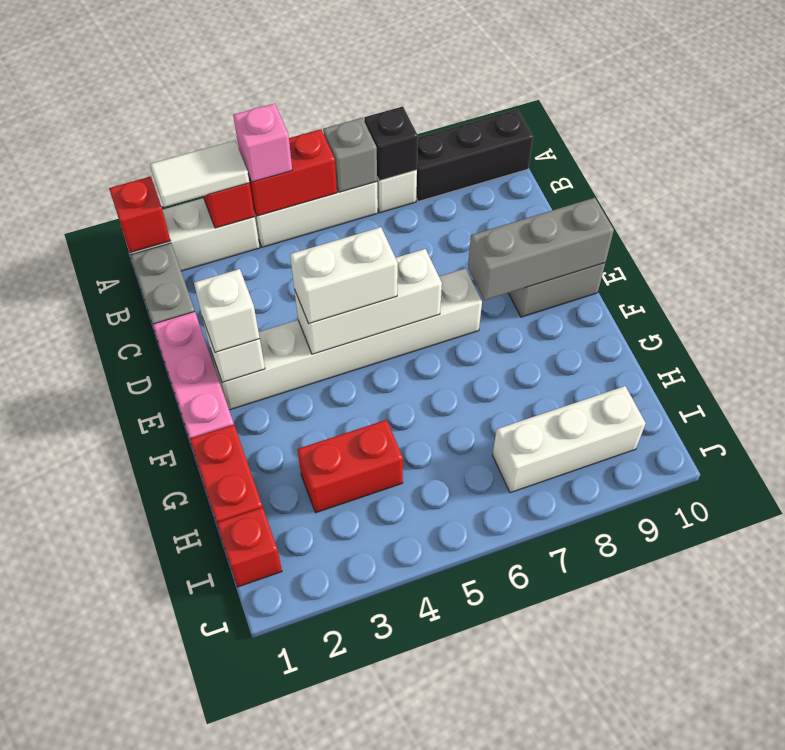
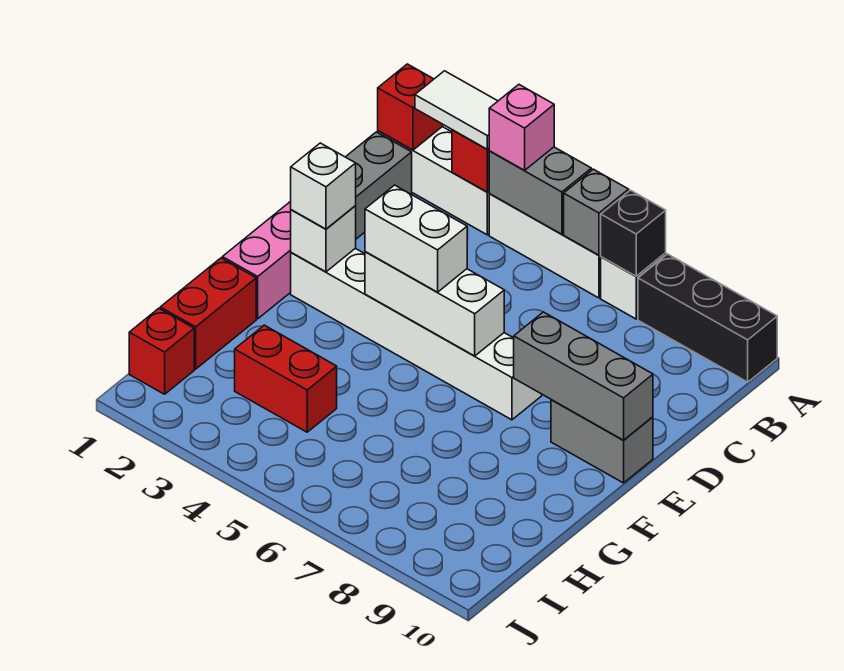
red brick A4:A5 level 2 -> grey brick A4:A5 level 2
white brick I7:I9 level 1 -> none

